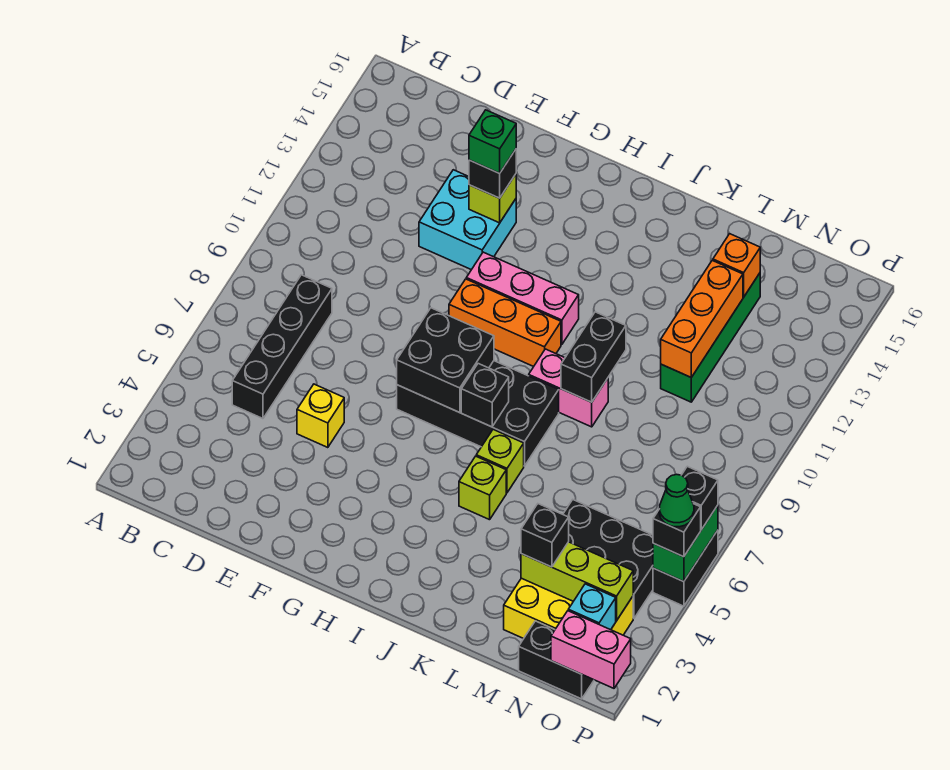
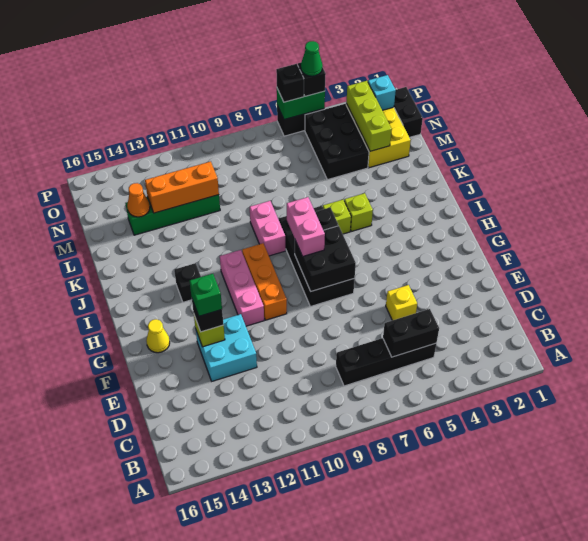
none -> yellow cone G15 level 1
black brick K9:K10 level 2 -> black brick C5:C6 level 2
black brick M3 level 3 -> black brick I13 level 1
orange brick M14 level 2 -> orange cone M14 level 2
pink brick O1:P1 level 2 -> pink brick H8:I8 level 3

